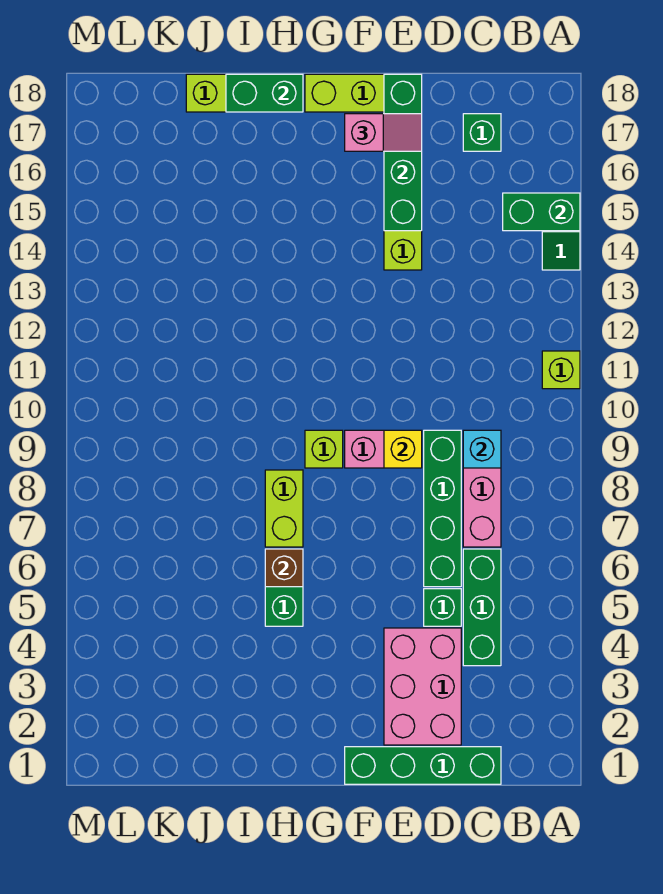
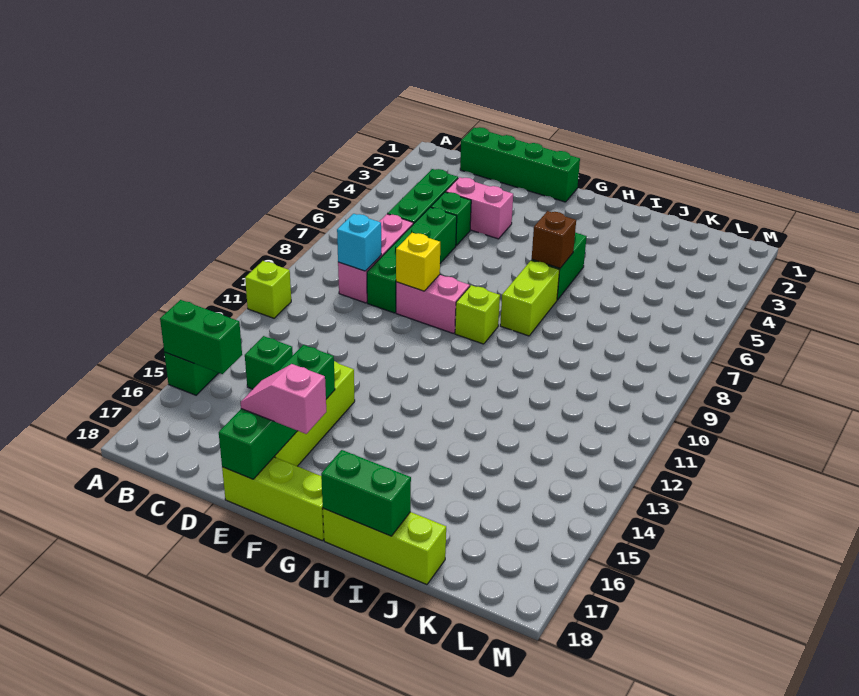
green brick C17 level 1 -> green brick C14 level 1
pink brick D2:E4 level 1 -> pink brick D4:E4 level 1

